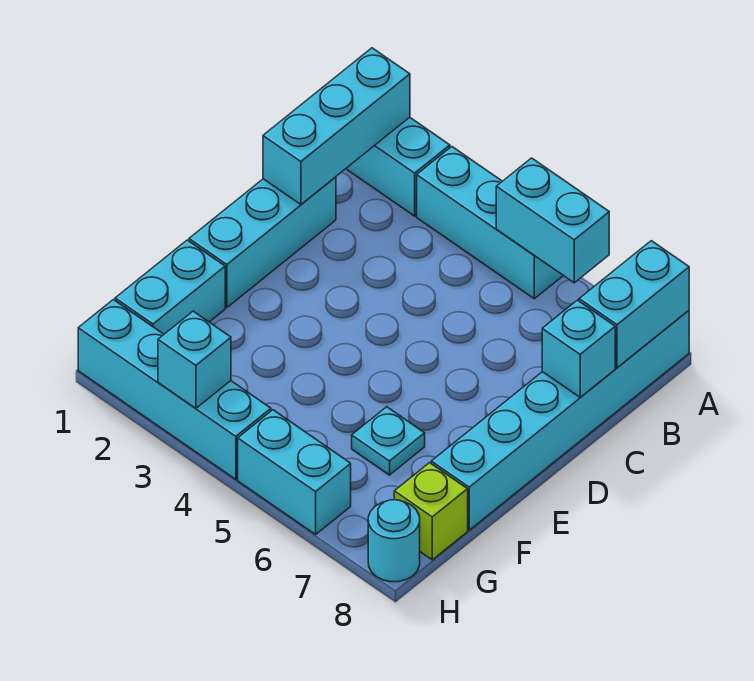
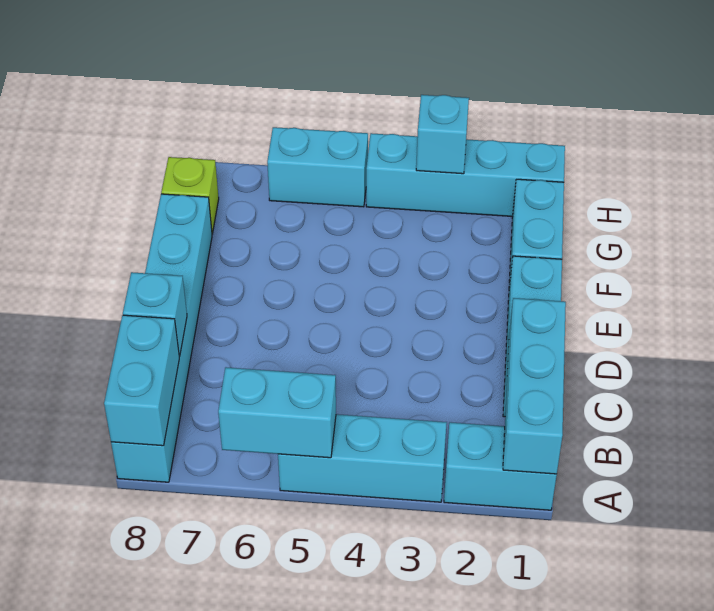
cyan plate F6 level 1 -> none
cyan round brick H8 level 1 -> none

